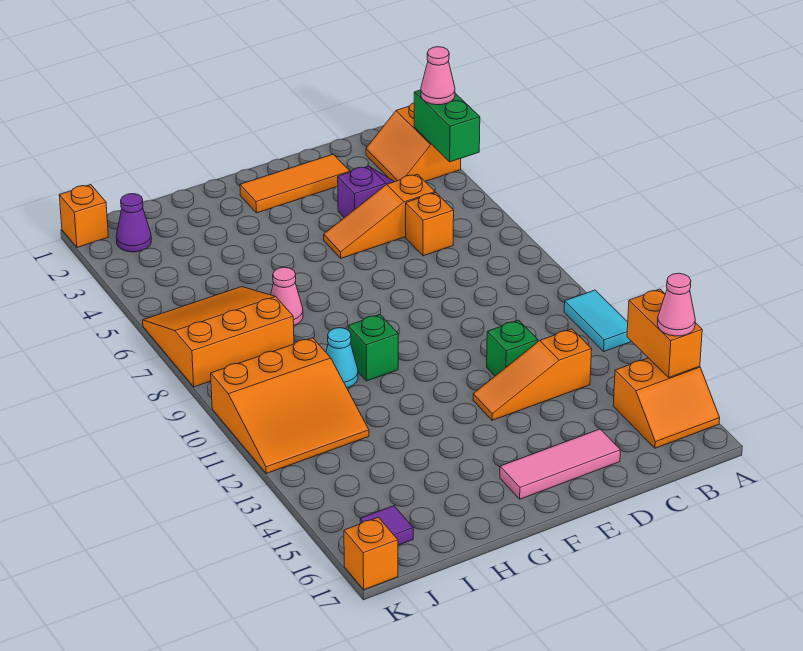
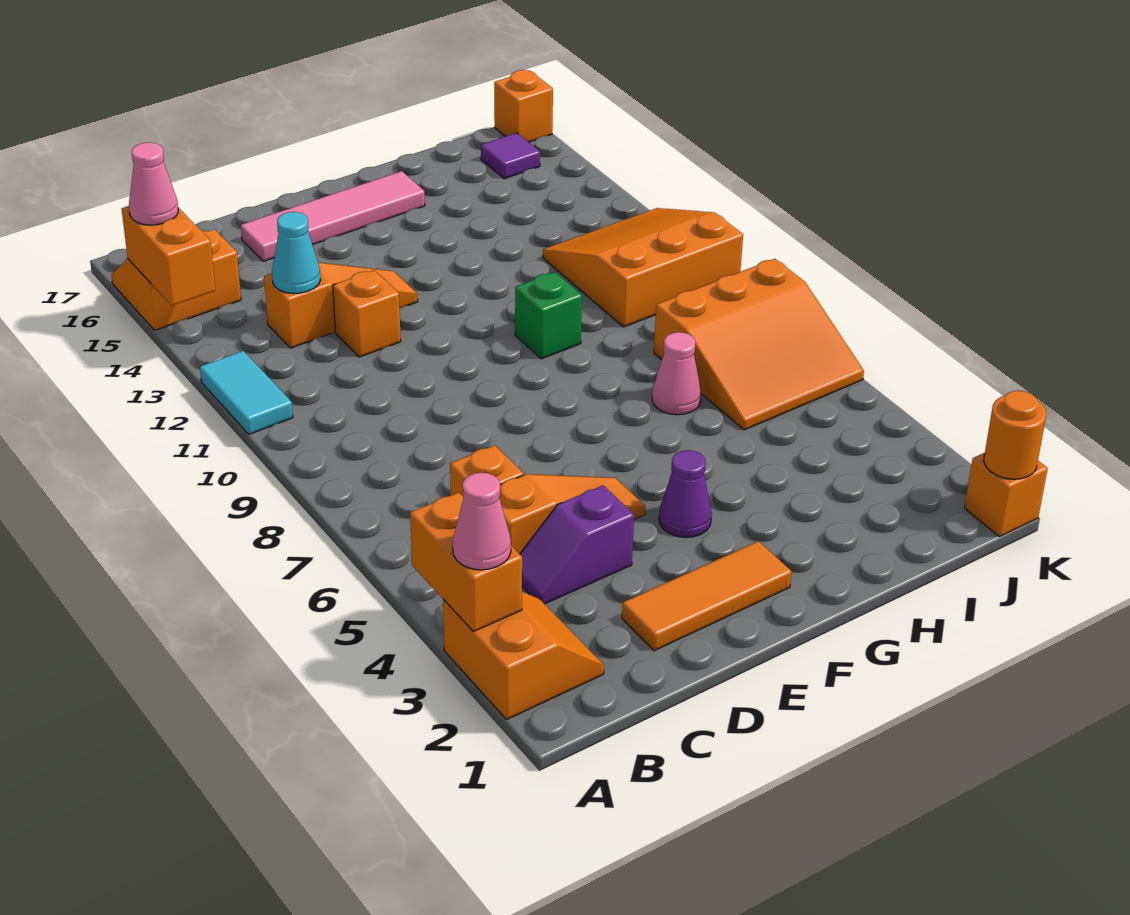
green brick A3:A4 level 2 -> orange brick A3:A4 level 2
green brick D12 level 1 -> orange brick D12 level 1
pink tile D16:F16 level 1 -> pink tile D16:G16 level 1
cyan cone H10 level 1 -> cyan cone C13 level 2
purple cone J2 level 1 -> purple cone F4 level 1
none -> orange round brick K1 level 2

